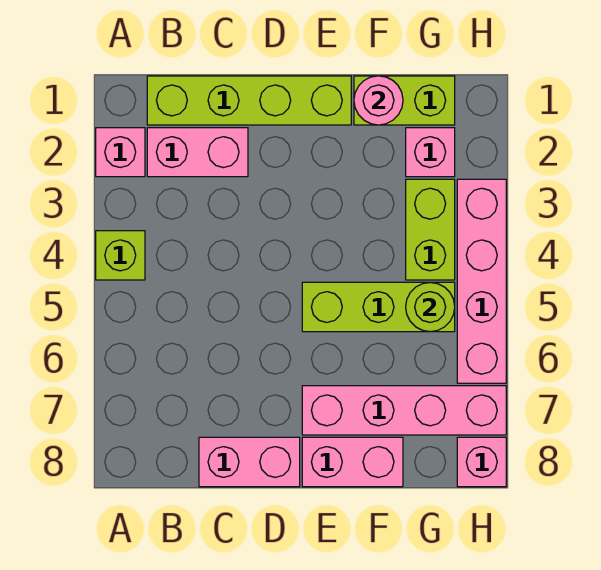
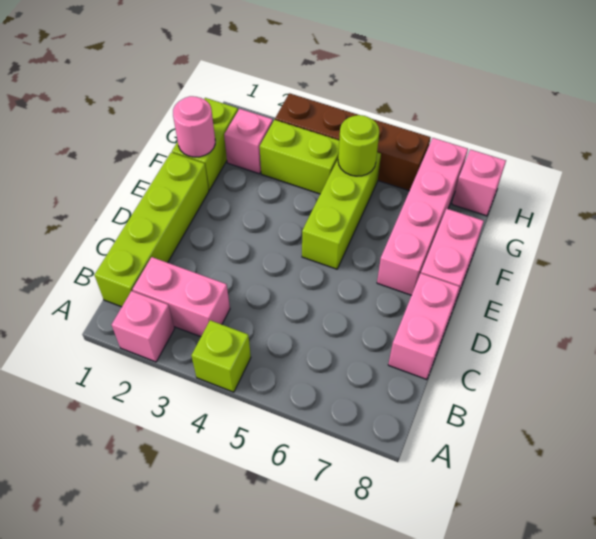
pink brick B2:C2 level 1 -> pink brick B2:B3 level 1
pink brick H3:H6 level 1 -> brown brick H3:H6 level 1

